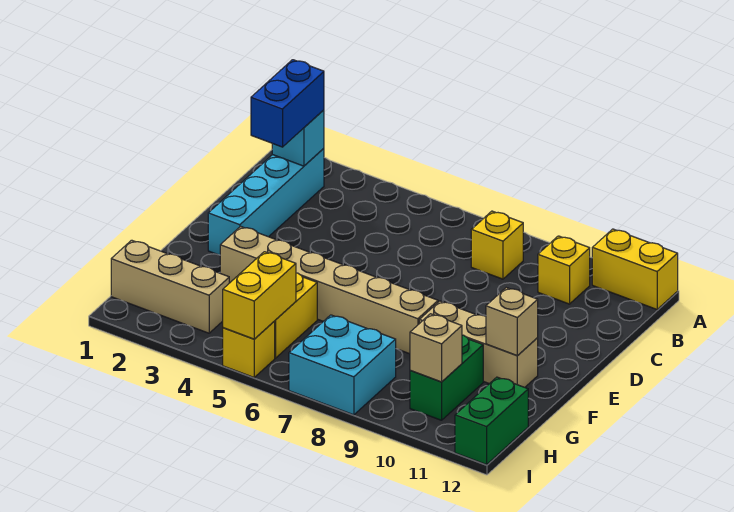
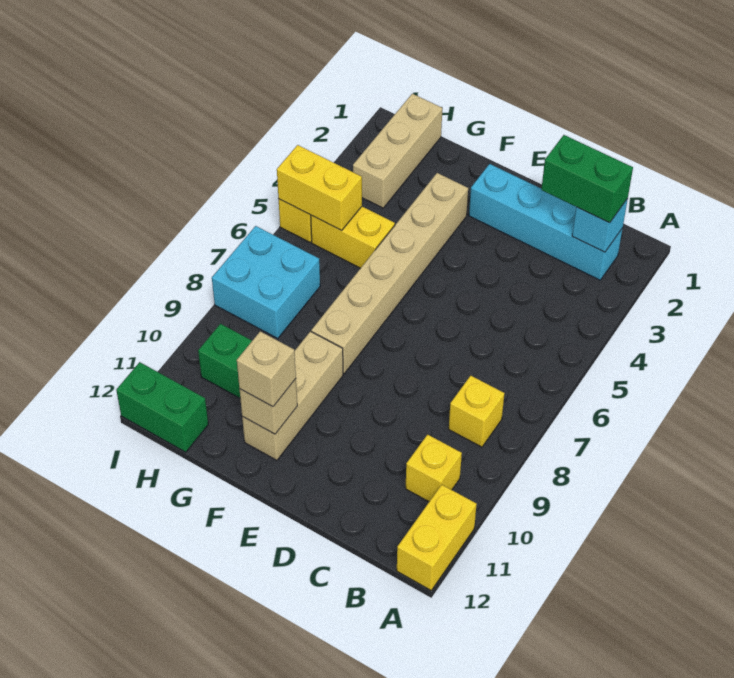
blue brick B2:C2 level 3 -> green brick B2:C2 level 3
tan brick H10 level 2 -> tan brick F11 level 3

